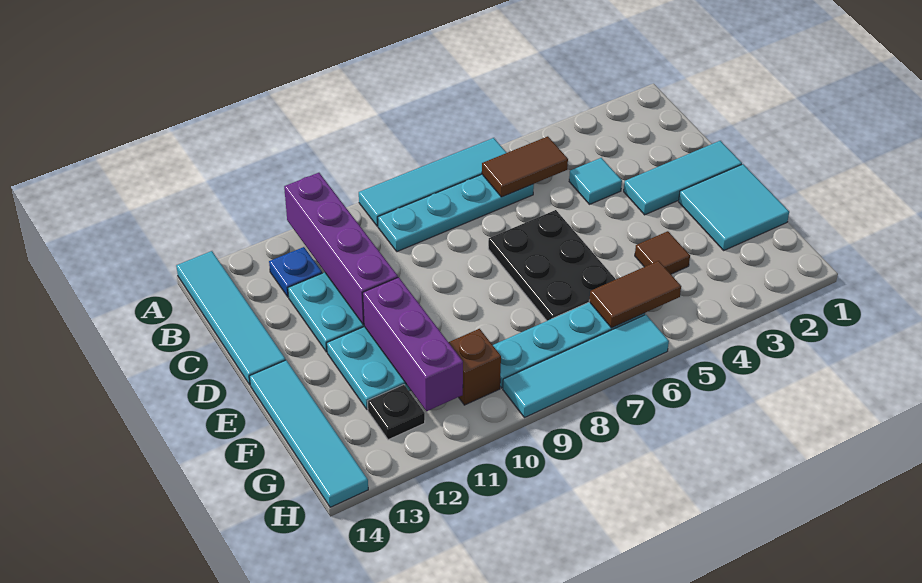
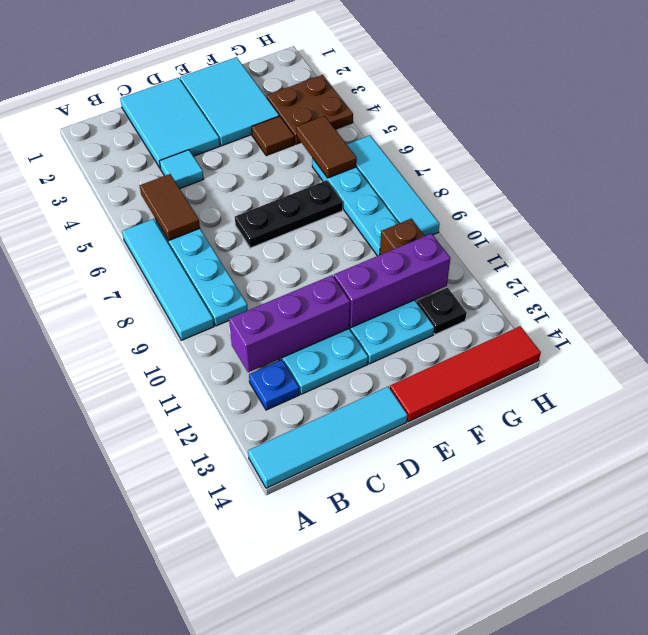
purple brick A11:D11 level 2 -> purple brick B11:D11 level 2
cyan tile D1:D3 level 1 -> cyan tile C1:D3 level 1
black plate D6:F7 level 1 -> black plate D7:F7 level 1
cyan tile E1:F2 level 1 -> cyan tile E1:F3 level 1
cyan tile E14:H14 level 1 -> red tile E14:H14 level 1
none -> brown plate G3:H4 level 1

